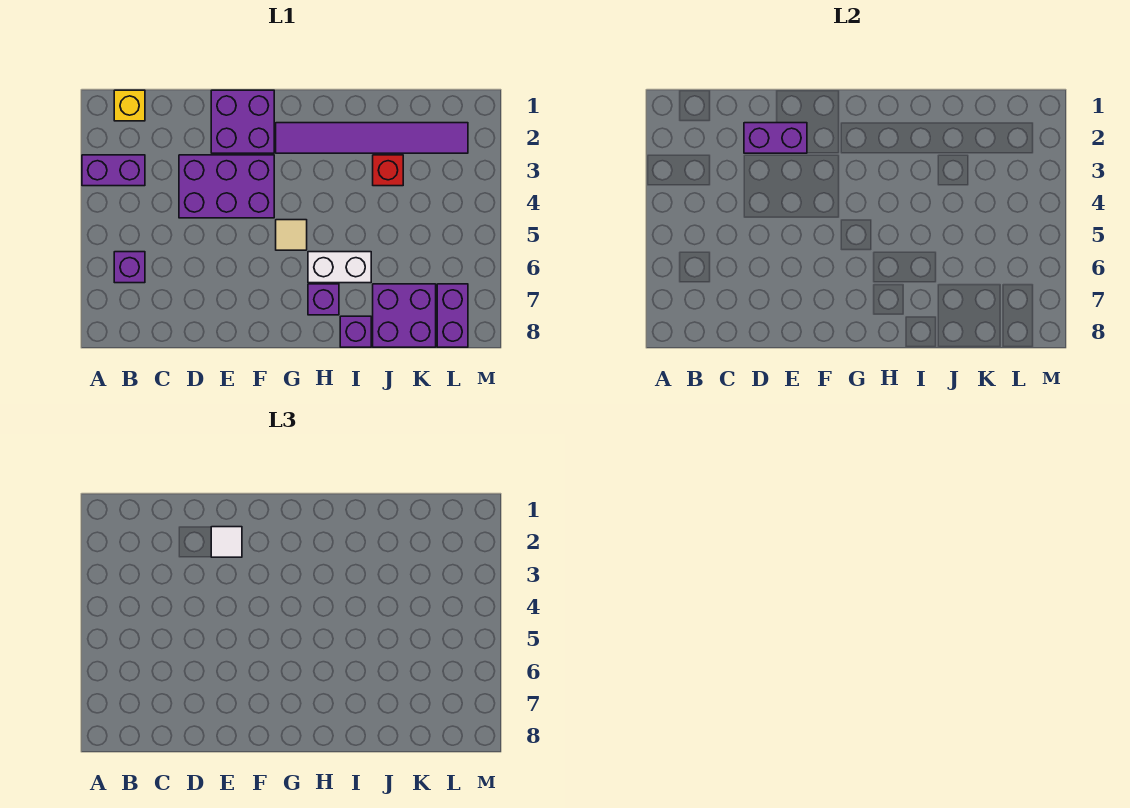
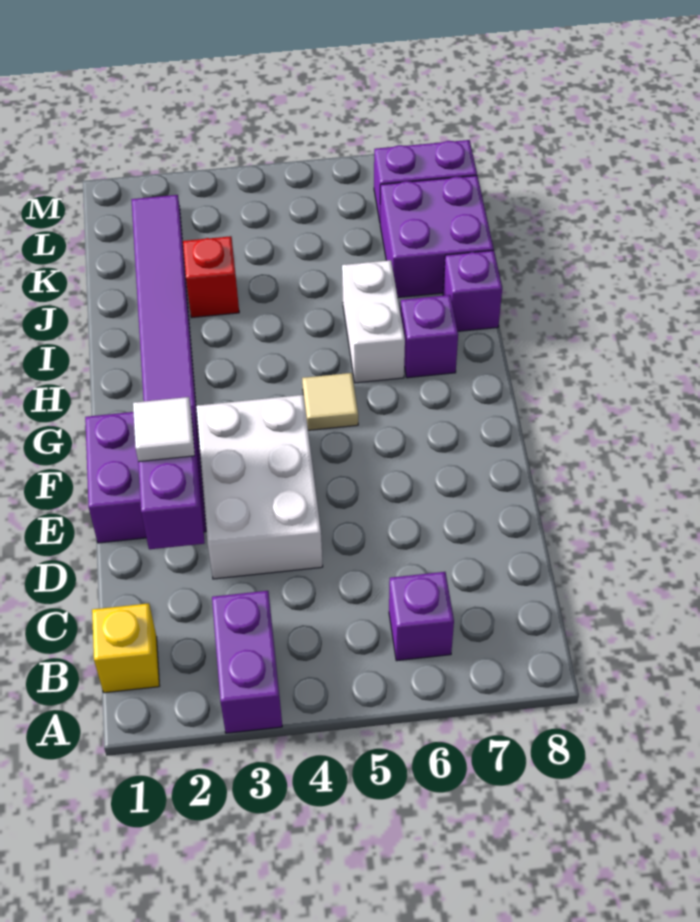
purple brick D3:F4 level 1 -> white brick D3:F4 level 1

